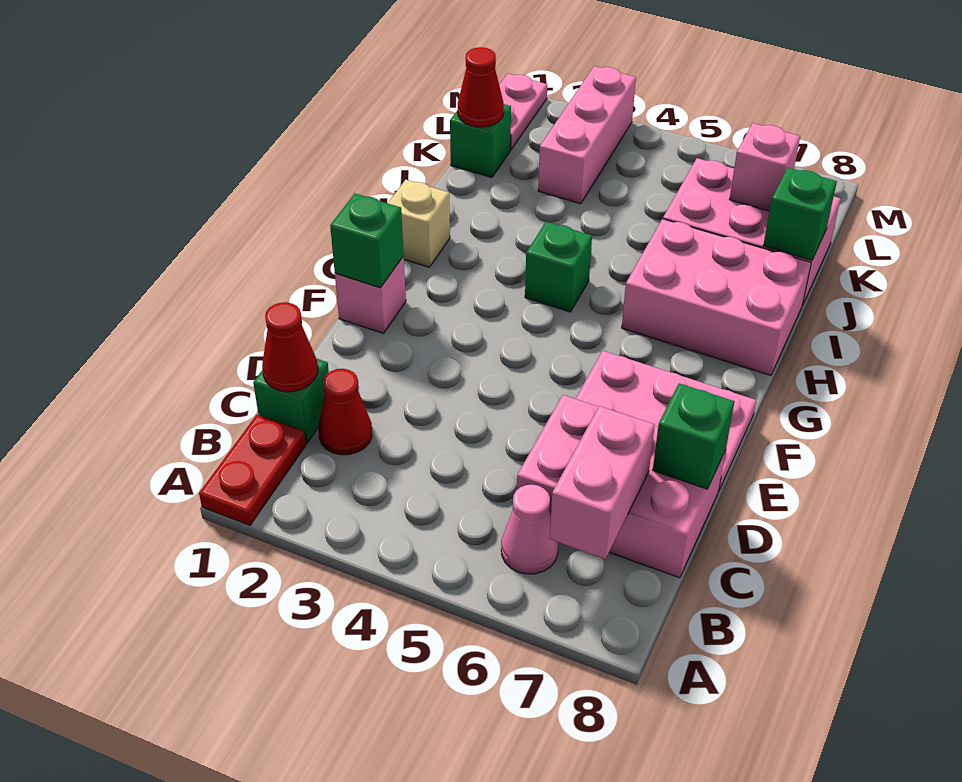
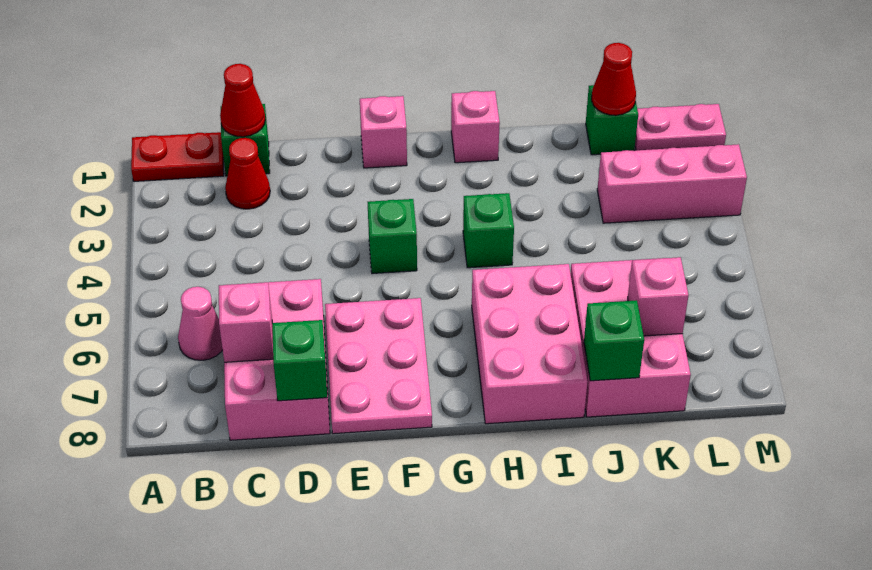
pink brick B7:C7 level 2 -> pink brick C7 level 2
green brick F1 level 2 -> green brick F4 level 1
tan brick H1 level 1 -> pink brick H1 level 1

